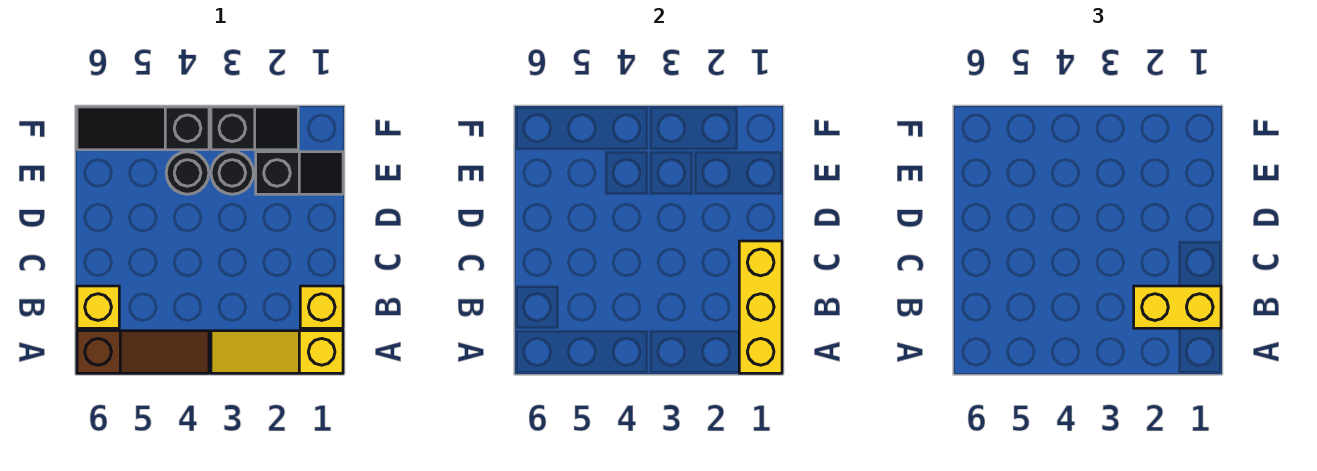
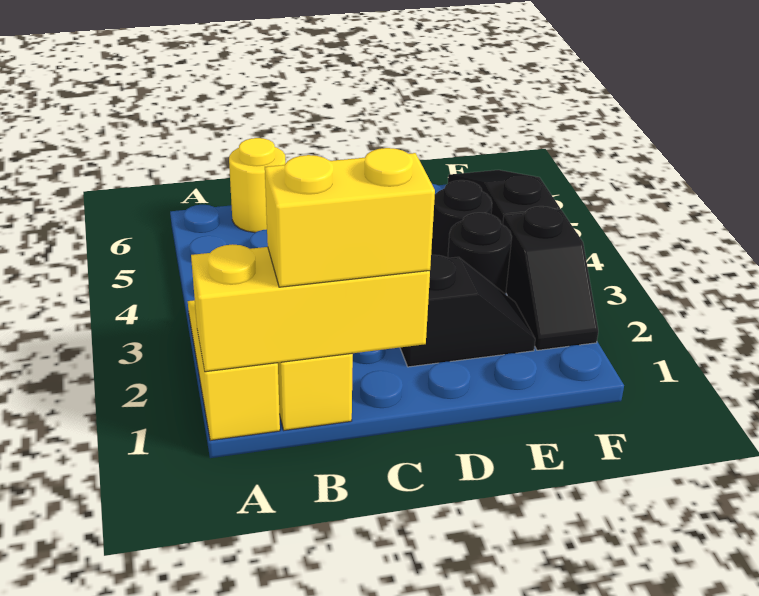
brown slope A4:A6 level 1 top 6 -> none
yellow brick B1:B2 level 3 -> yellow brick B1:C1 level 3
yellow brick B6 level 1 -> yellow round brick B6 level 1
black slope E1:E2 level 1 top 2 -> black slope D2:E2 level 1 top D

